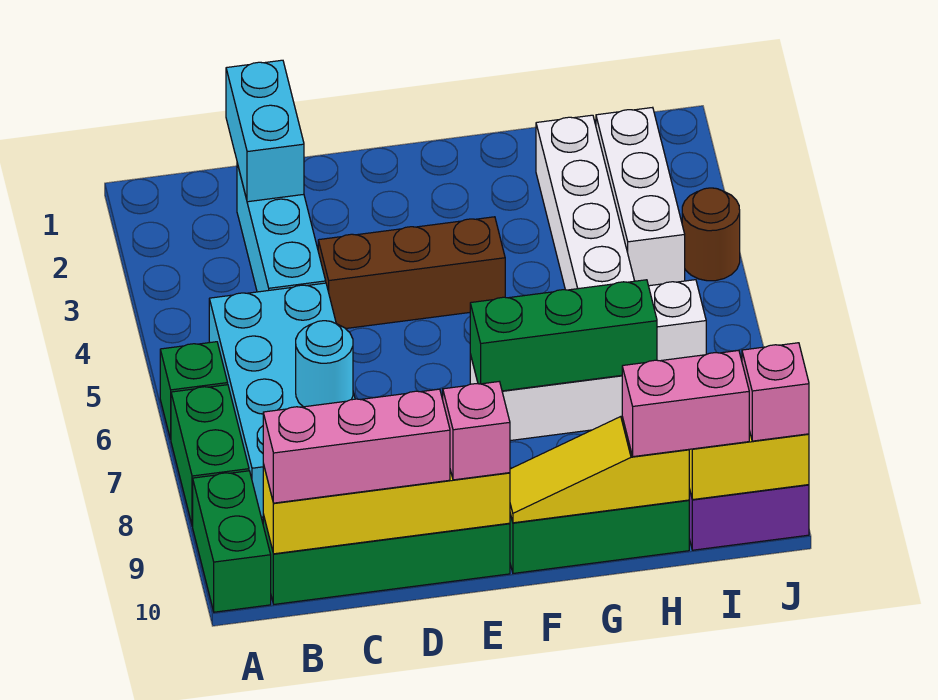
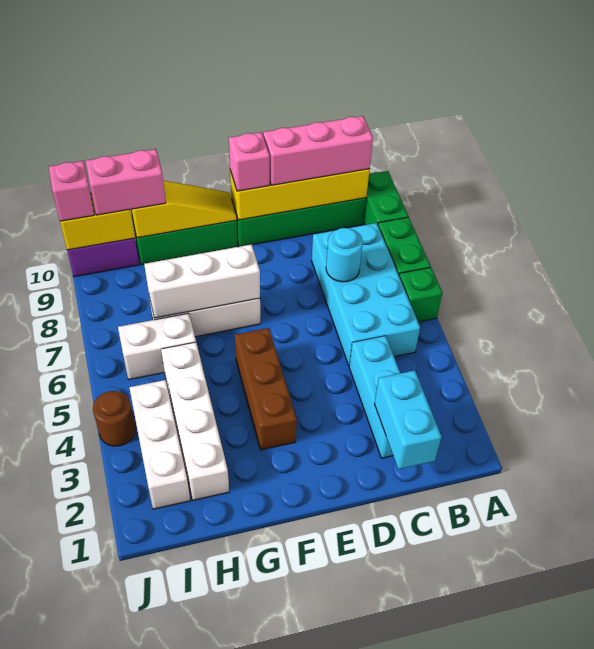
brown brick D4:F4 level 1 -> brown brick F3:F5 level 1
green brick F7:H7 level 2 -> white brick F7:H7 level 2

